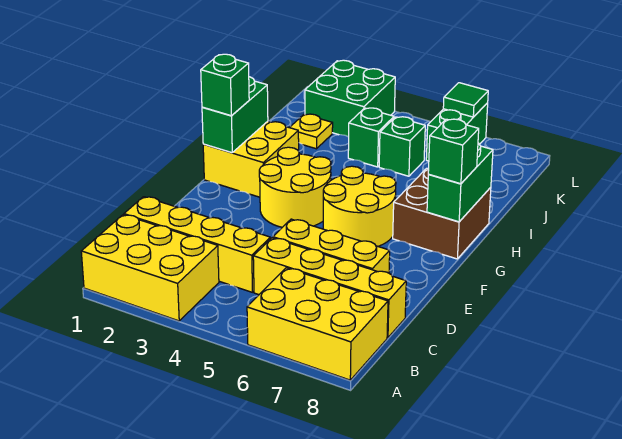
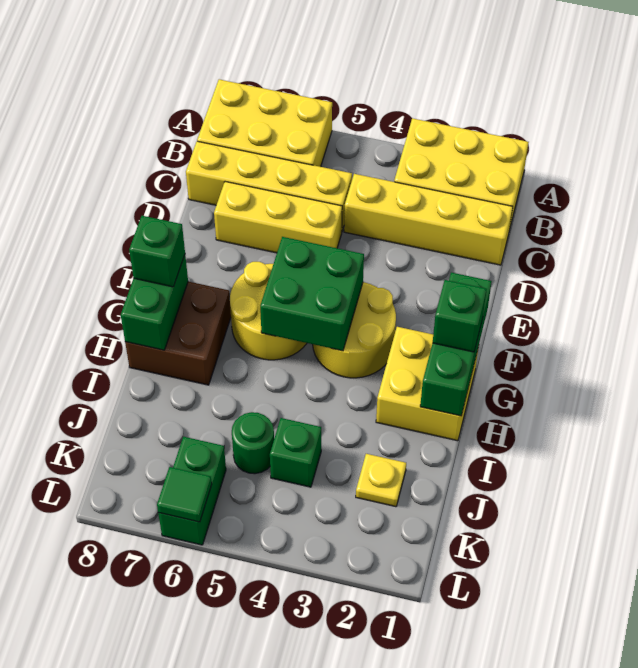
green brick G1:H1 level 2 -> green brick F1:H1 level 2
green brick J5 level 1 -> green round brick J5 level 1
green brick K2:L3 level 1 -> green brick F4:G5 level 2

